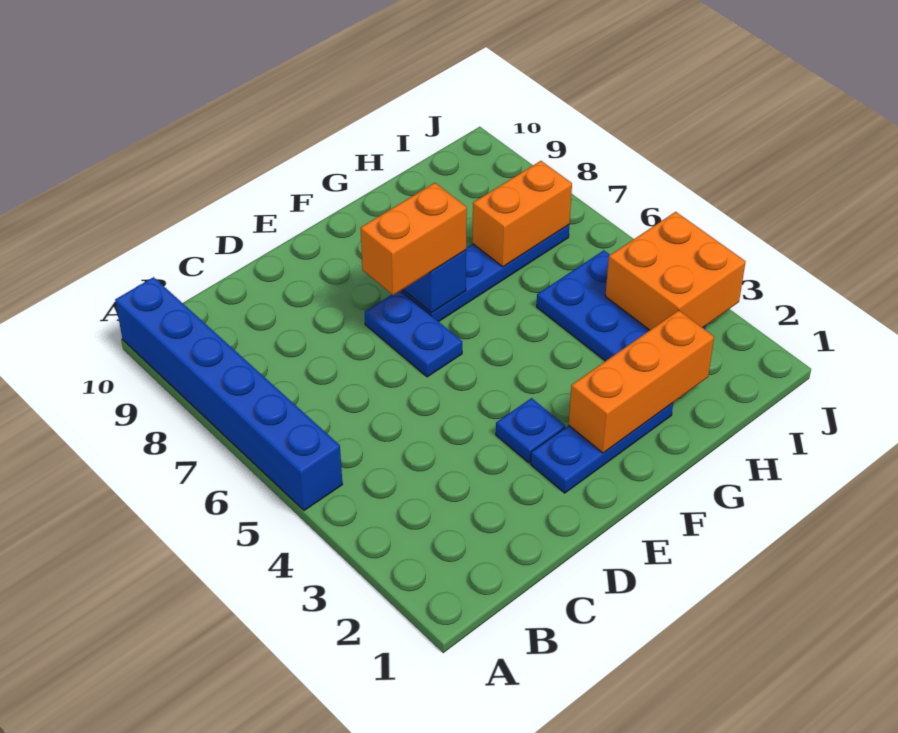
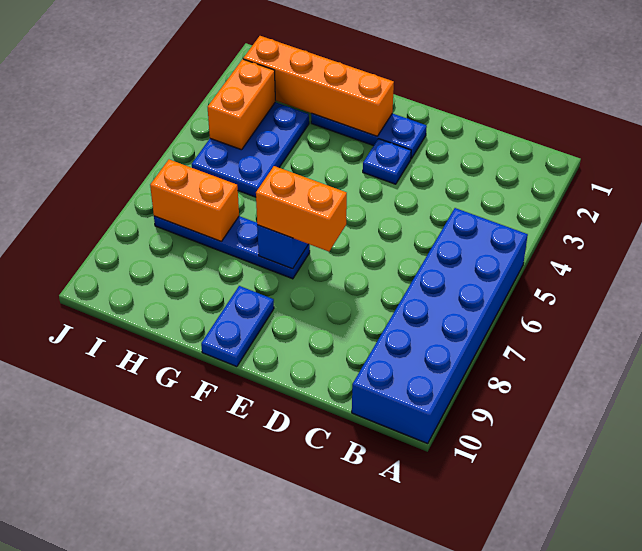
blue brick A5:A10 level 1 -> blue brick A5:B10 level 1
blue plate E6:E7 level 1 -> blue plate F9:F10 level 1
orange brick F2:H2 level 2 -> orange brick F2:I2 level 2
orange brick I3:J4 level 2 -> orange brick I3:I4 level 2

